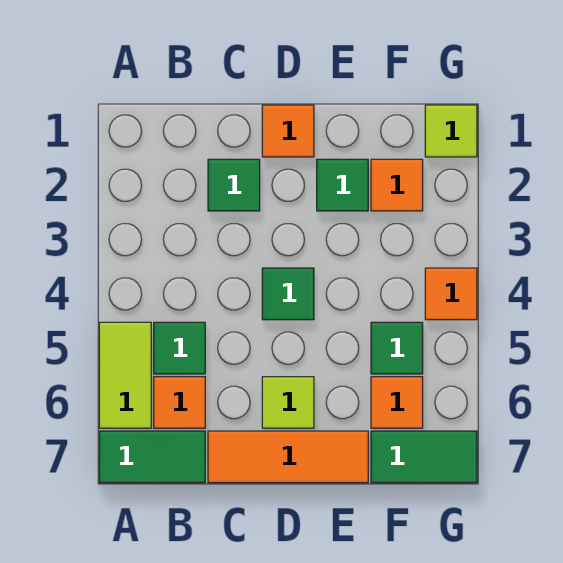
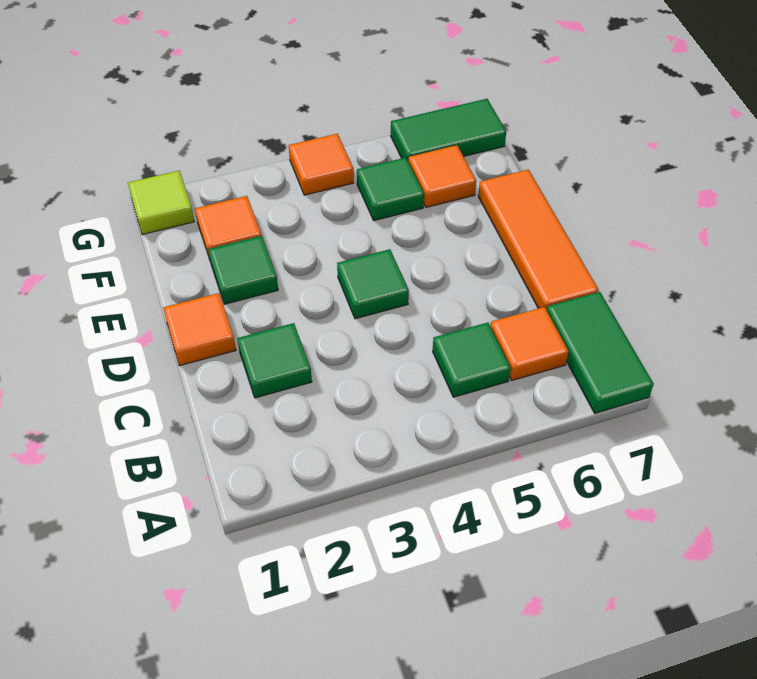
lime tile A5:A6 level 1 -> none
lime tile D6 level 1 -> none
green tile F7:G7 level 1 -> green tile G6:G7 level 1

